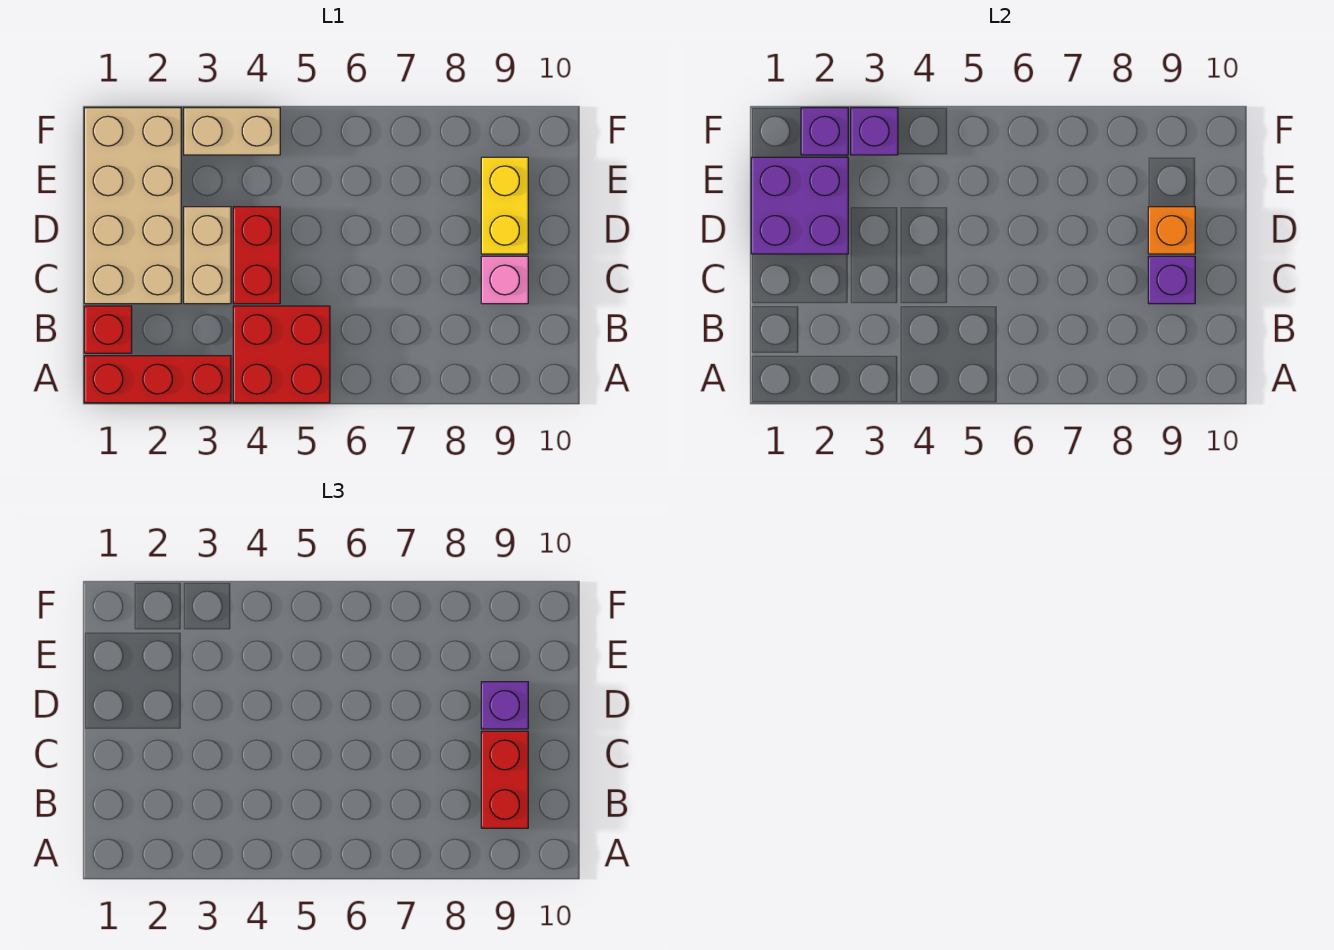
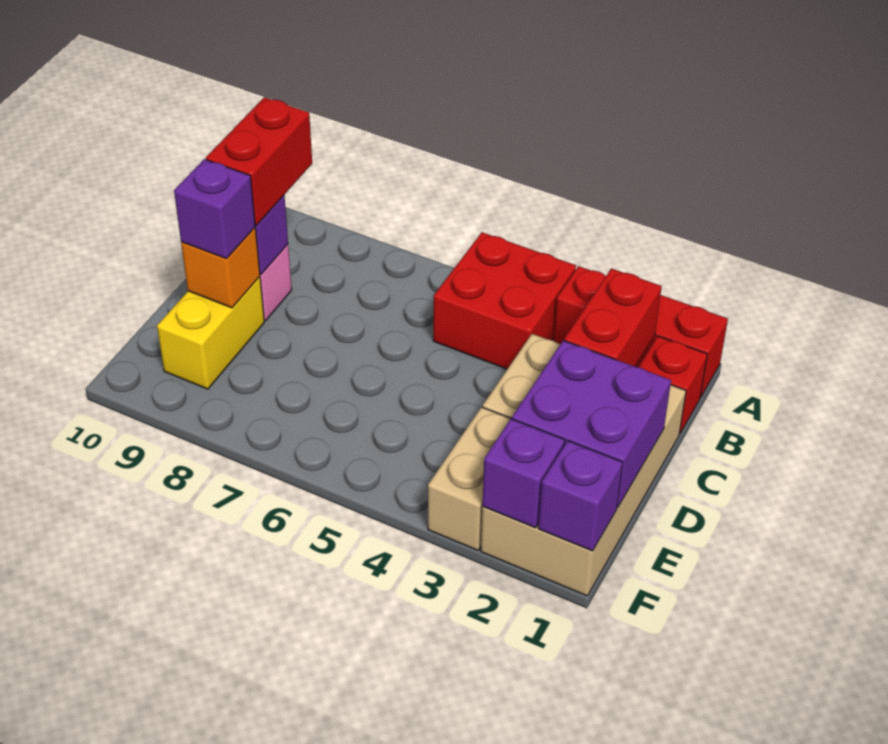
red brick C4:D4 level 1 -> red brick B2:C2 level 2
tan brick F3:F4 level 1 -> tan brick E3:F3 level 1
purple brick F3 level 2 -> purple brick F1 level 2

